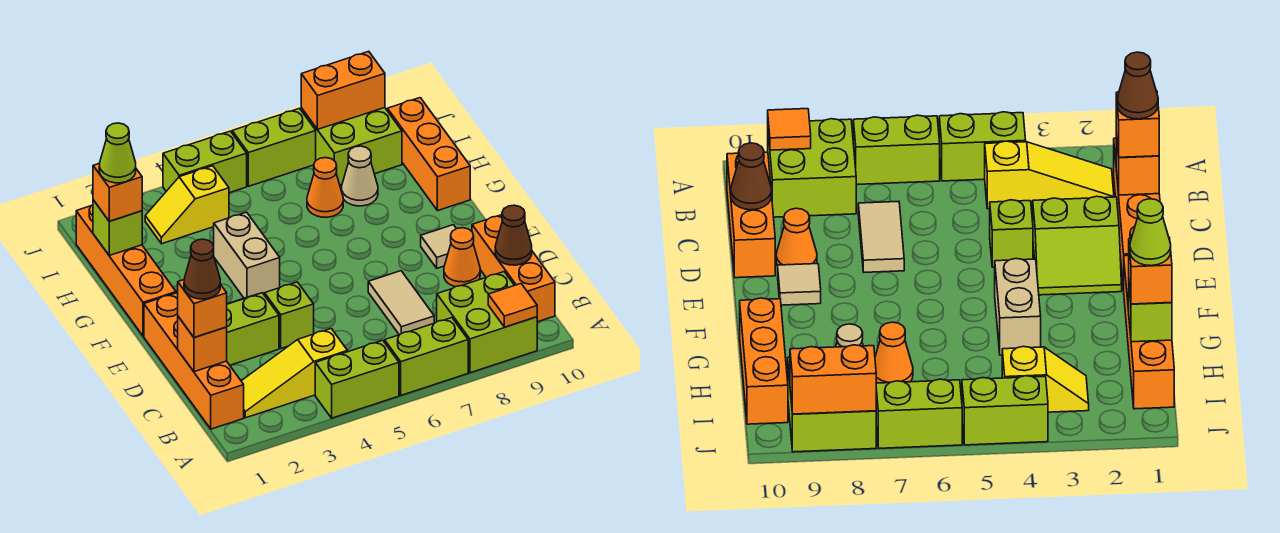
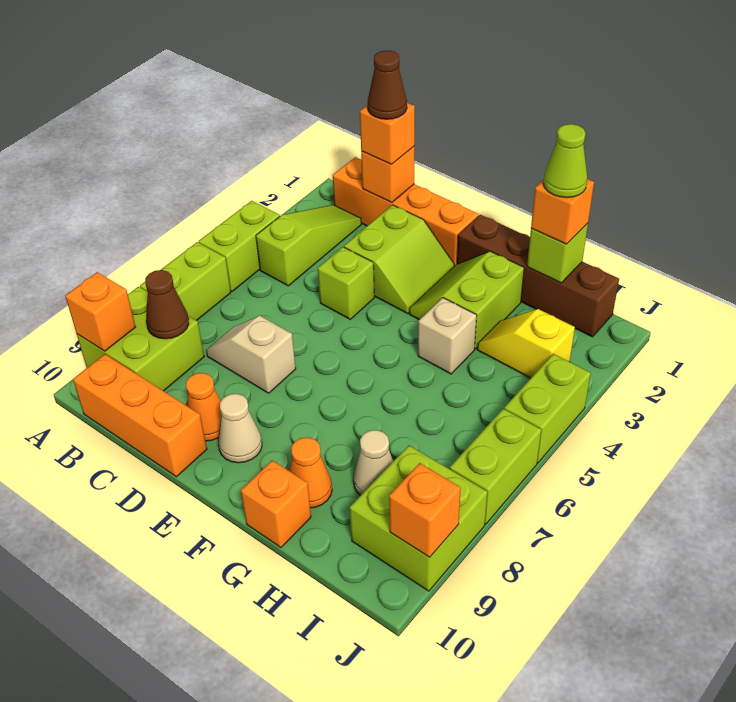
orange tile A9 level 2 -> orange brick A9 level 2
yellow slope B2:B4 level 1 top 4 -> lime slope B2:B4 level 1 top 4
tan tile C7:D7 level 1 -> tan slope C7:D7 level 1 top D
brown cone C10 level 2 -> brown cone B8 level 2
tan tile E9 level 1 -> tan cone E9 level 1
orange brick F1:I1 level 1 -> brown brick F1:I1 level 1
none -> lime slope F2:G3 level 1 top G
tan brick F4:G4 level 1 -> tan brick G4 level 1
orange brick G10:I10 level 1 -> orange brick G10 level 1
orange cone H7 level 1 -> orange cone G9 level 1
yellow slope I3:I4 level 1 top 4 -> yellow slope H3:I3 level 1 top I
orange brick J8:J9 level 2 -> orange brick J9 level 2

